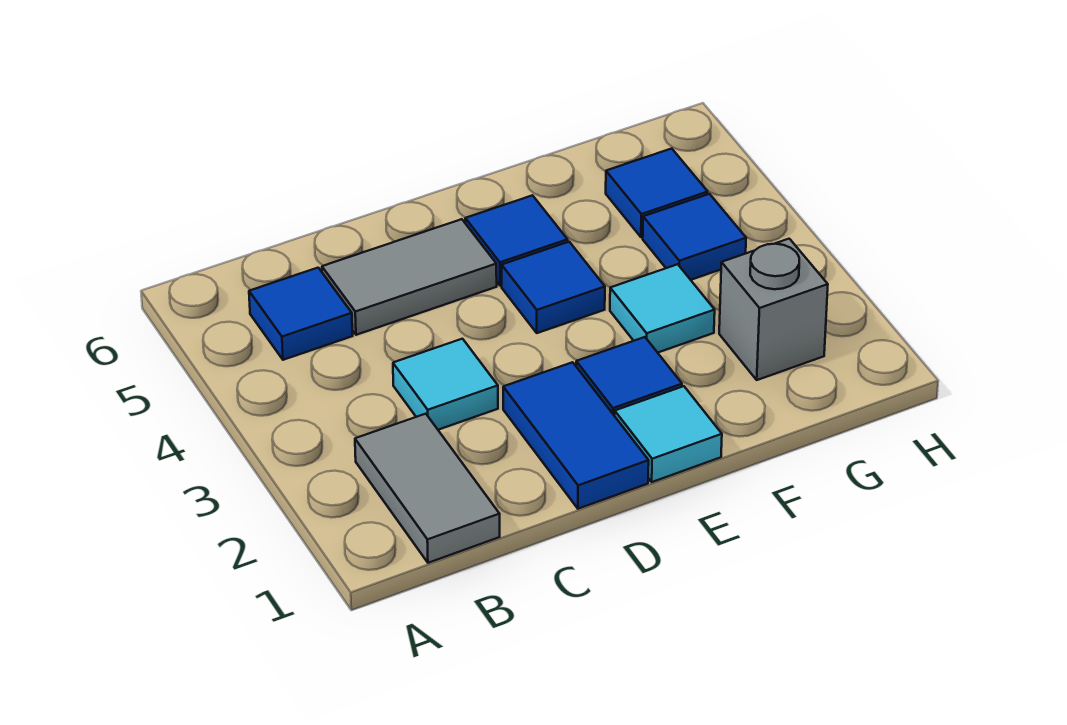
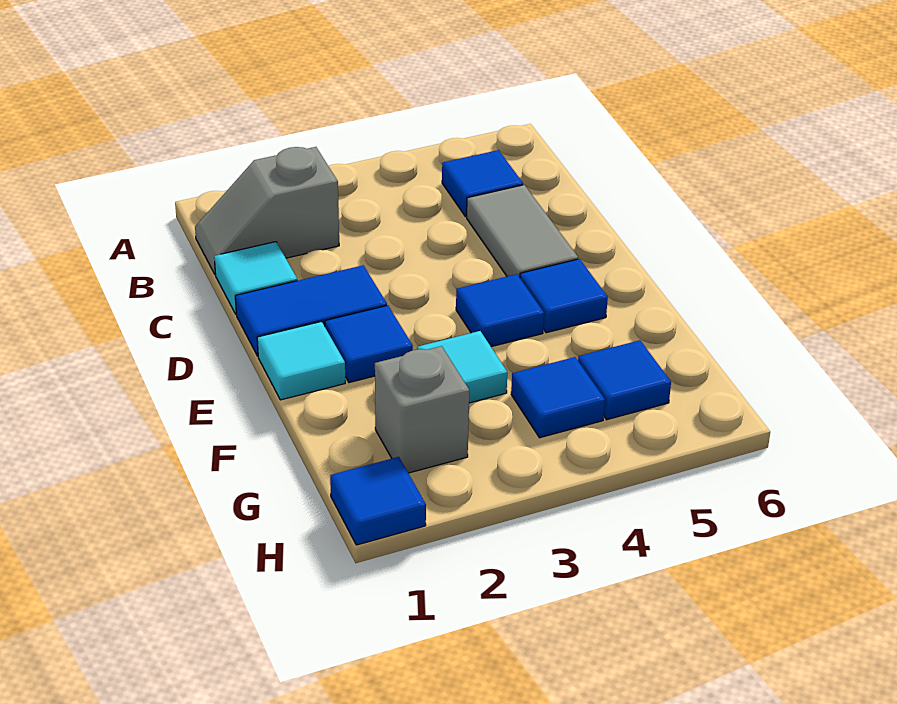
grey tile B1:B2 level 1 -> grey slope B1:B2 level 1 top 2
cyan tile C3 level 1 -> cyan tile C1 level 1
none -> blue tile H1 level 1

